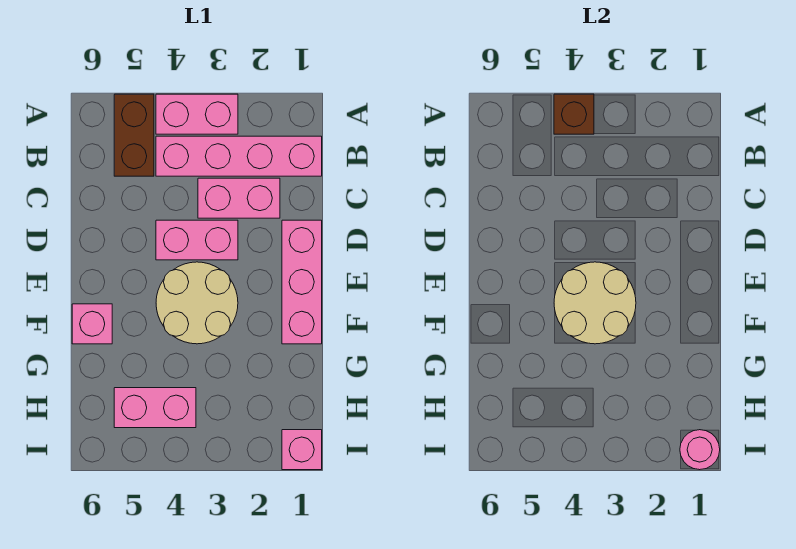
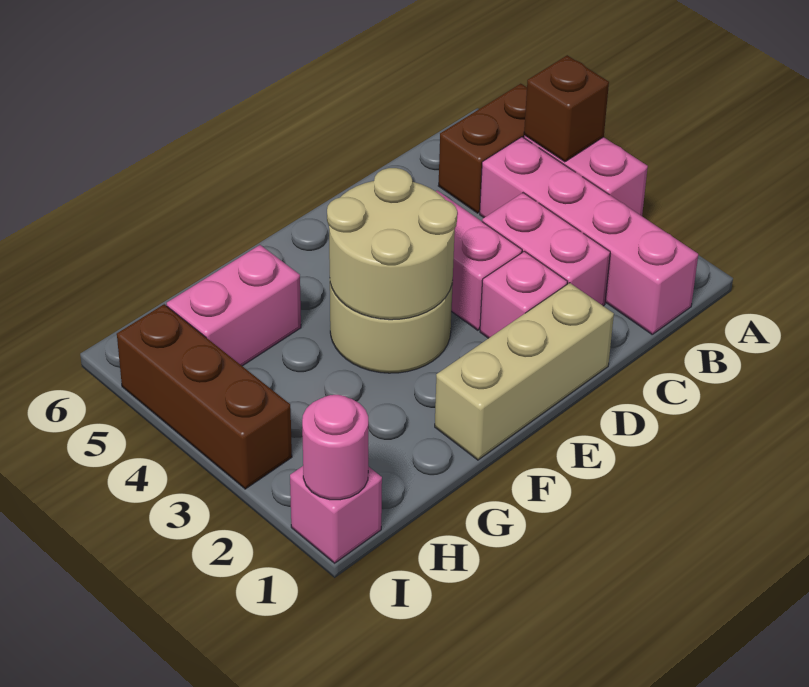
pink brick D1:F1 level 1 -> tan brick D1:F1 level 1
pink brick F6 level 1 -> pink brick D2 level 1
pink brick H4:H5 level 1 -> pink brick G5:H5 level 1
none -> brown brick I3:I5 level 1

